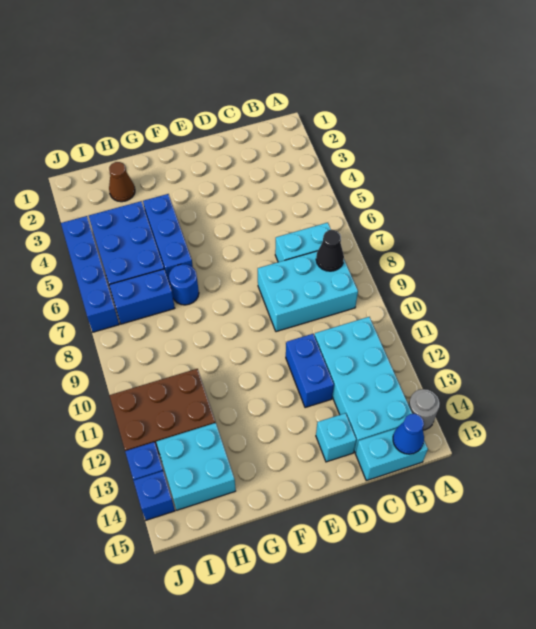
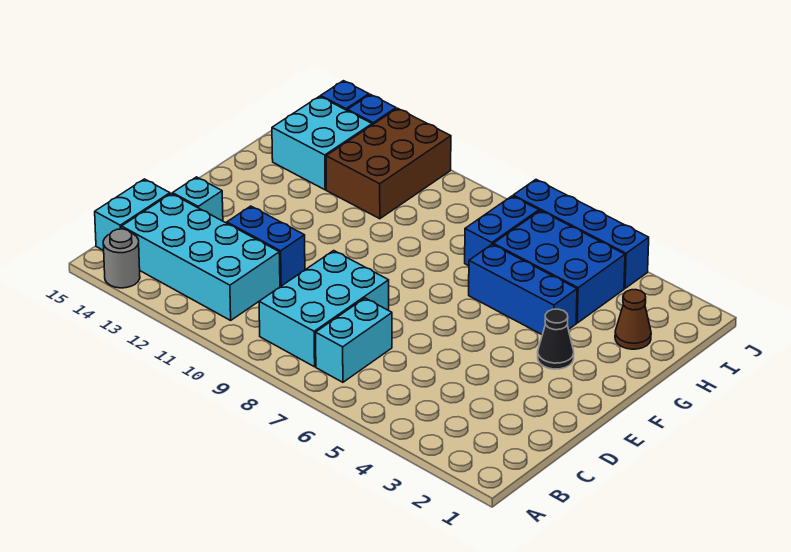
black cone B8 level 2 -> black cone F3 level 1
blue cone B15 level 2 -> none
blue round brick G7 level 1 -> none

